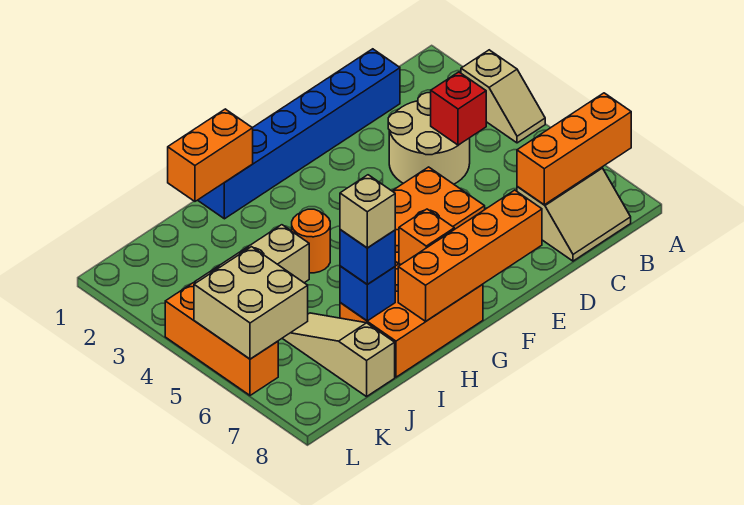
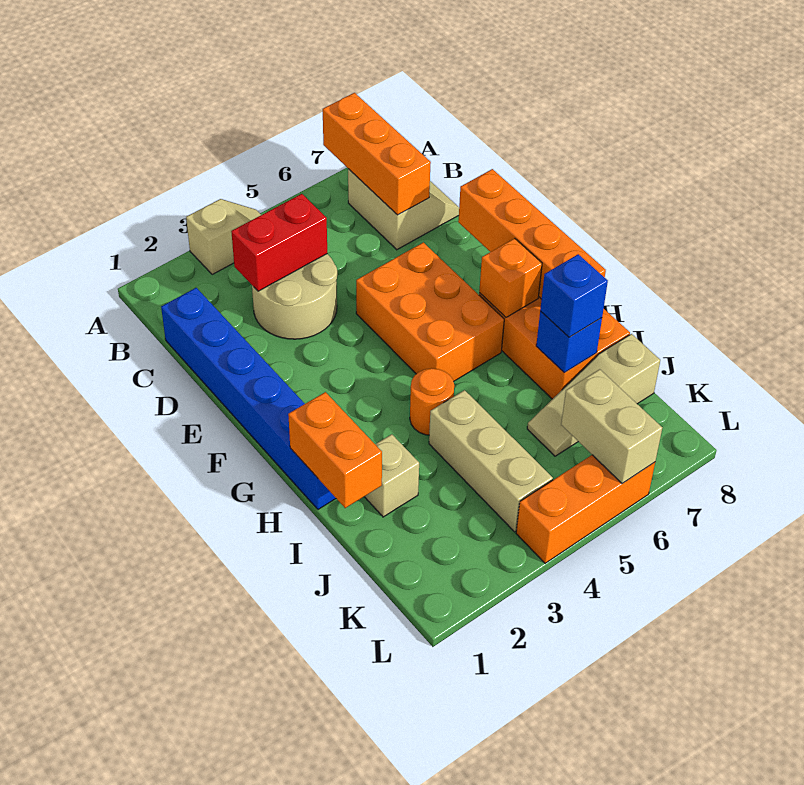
red brick C4 level 2 -> red brick C3:C4 level 2
tan brick I7 level 4 -> tan brick I2 level 1
tan brick K5:L6 level 2 -> tan brick K6:L6 level 2

